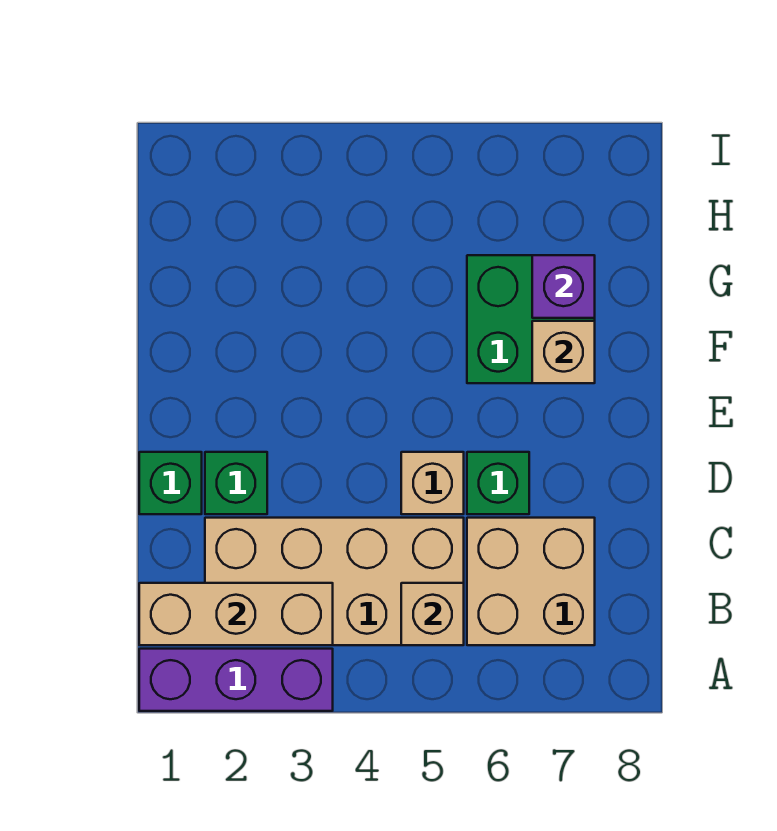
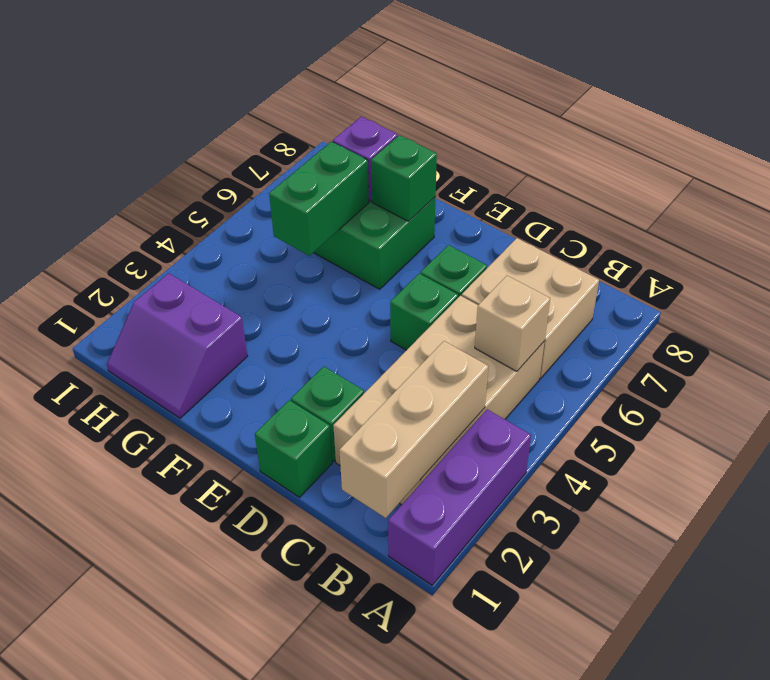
tan brick D5 level 1 -> green brick D5 level 1
tan brick F7 level 2 -> green brick F7 level 2
none -> purple slope G1:H2 level 1 top 2
none -> green brick G5:G6 level 2

